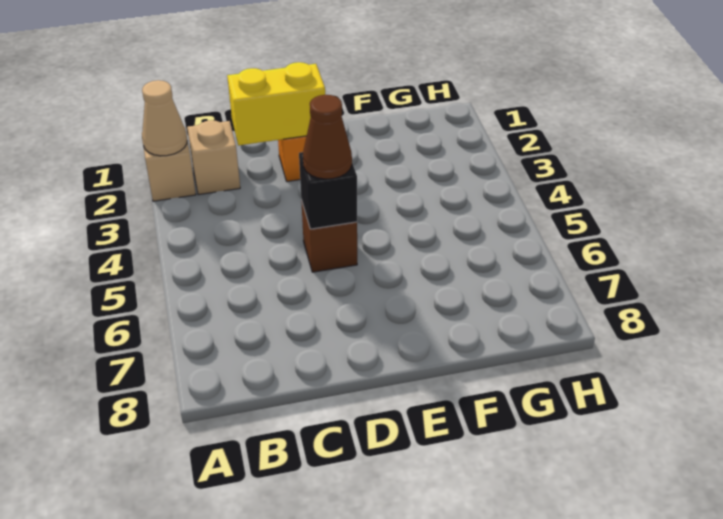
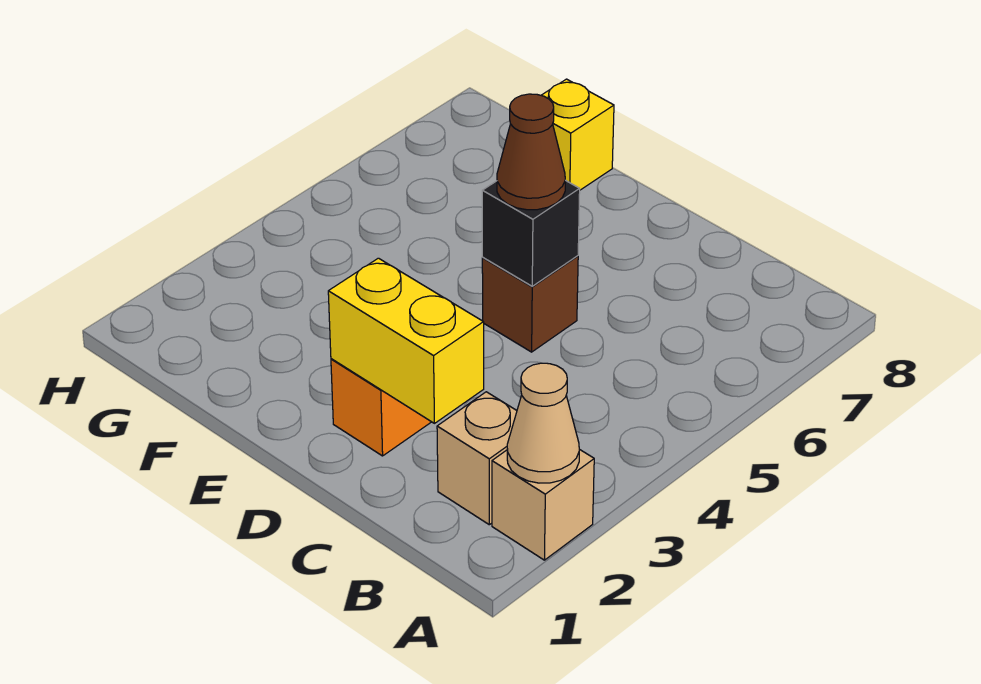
none -> yellow brick F8 level 1

